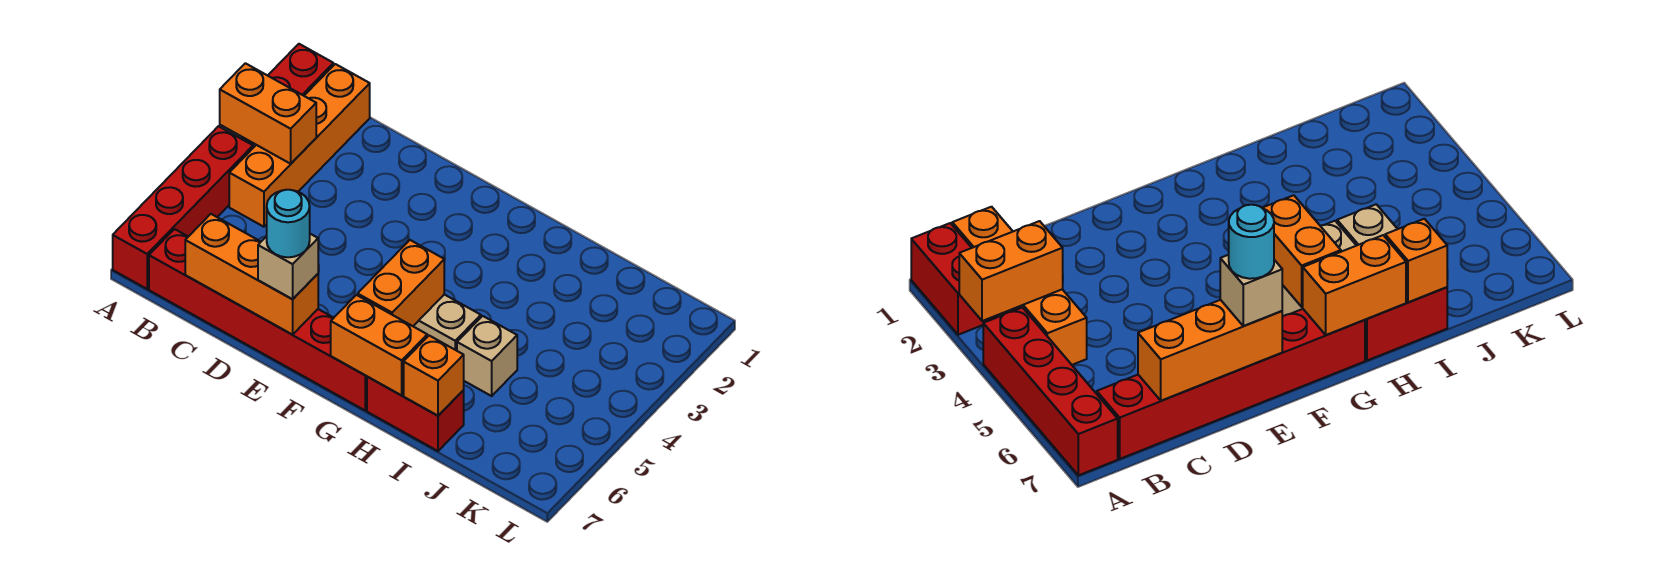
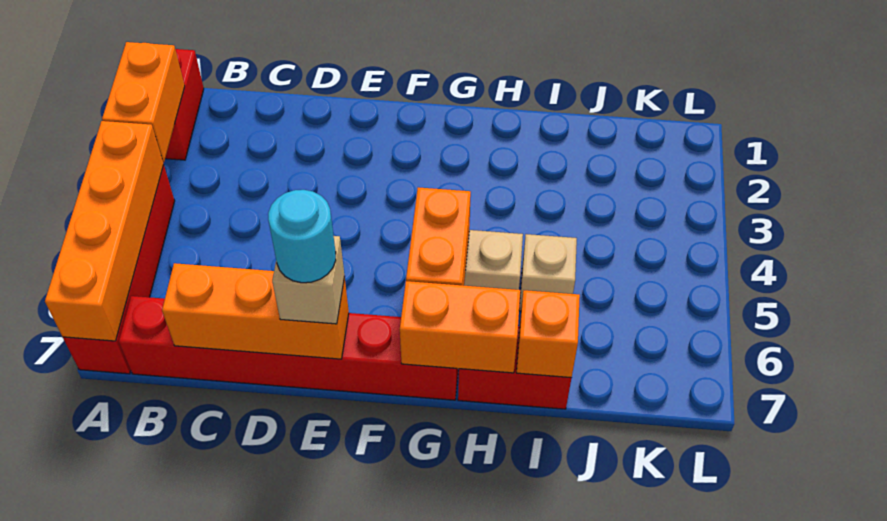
orange brick A3:B3 level 2 -> orange brick A2:A3 level 2
orange brick B1:B4 level 1 -> orange brick A4:A7 level 2

